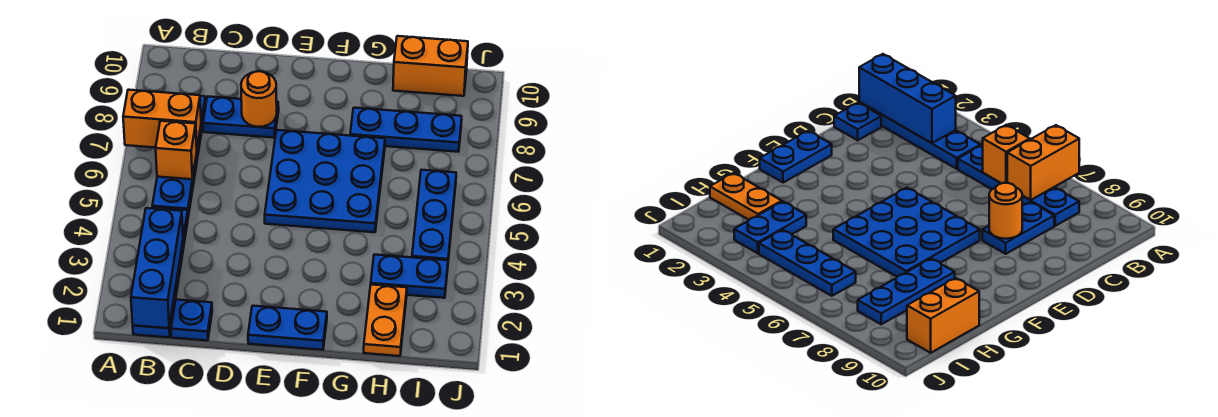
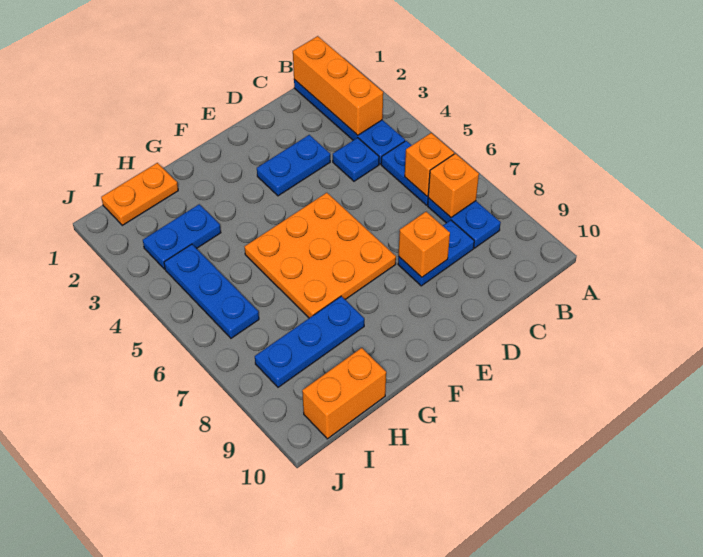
orange brick A7:B7 level 2 -> orange brick B7 level 2
blue brick B1:B3 level 2 -> orange brick B1:B3 level 2
blue plate C1 level 1 -> blue plate C4 level 1
orange round brick D8 level 2 -> orange brick D8 level 2
blue plate E1:F1 level 1 -> blue plate D3:E3 level 1
blue plate E5:G7 level 1 -> orange plate E5:G7 level 1
orange plate H1:H2 level 1 -> orange plate H1:I1 level 1

